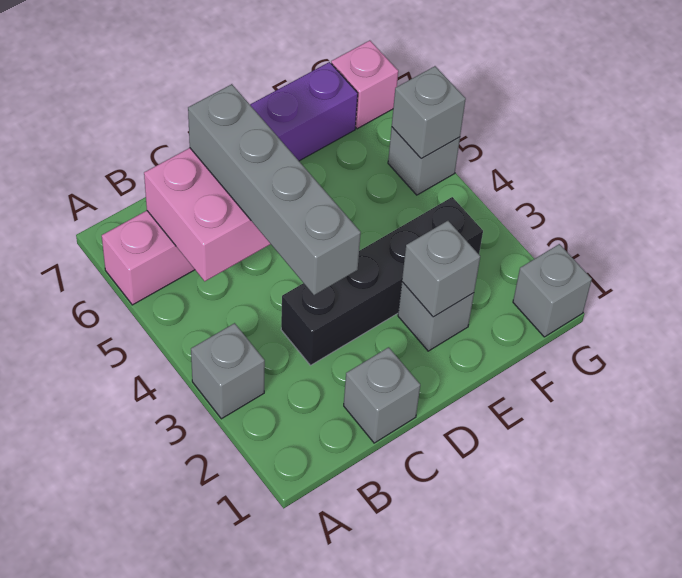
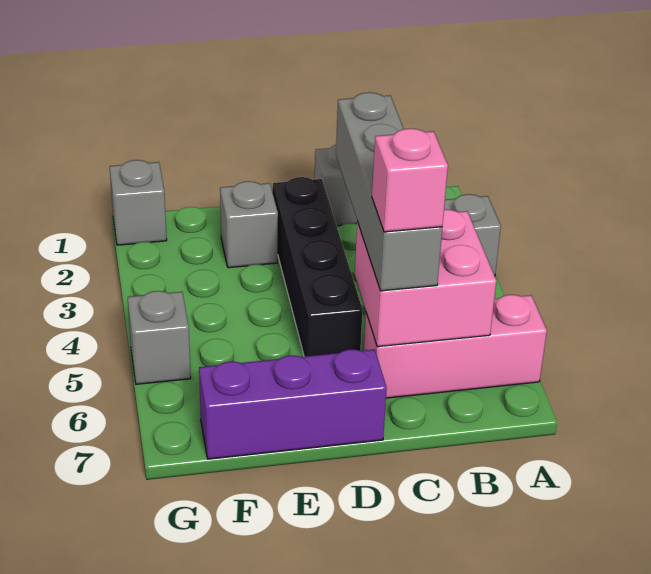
black brick C3:F3 level 1 -> black brick D2:D5 level 1
grey brick E2 level 2 -> none
grey brick G5 level 2 -> none
pink brick G7 level 1 -> pink brick C6 level 4

